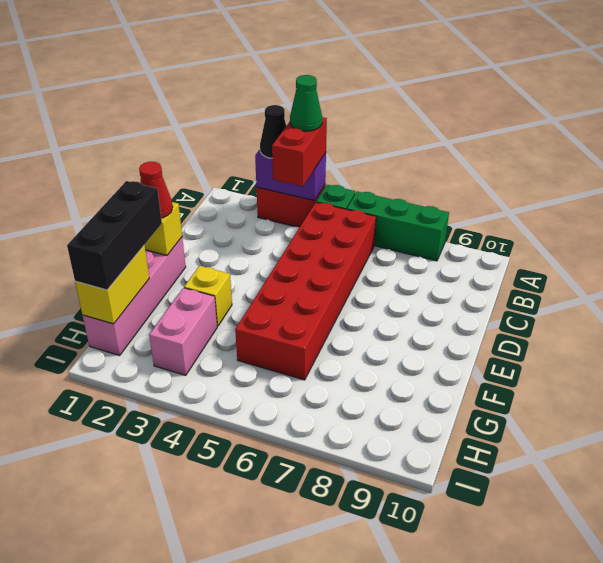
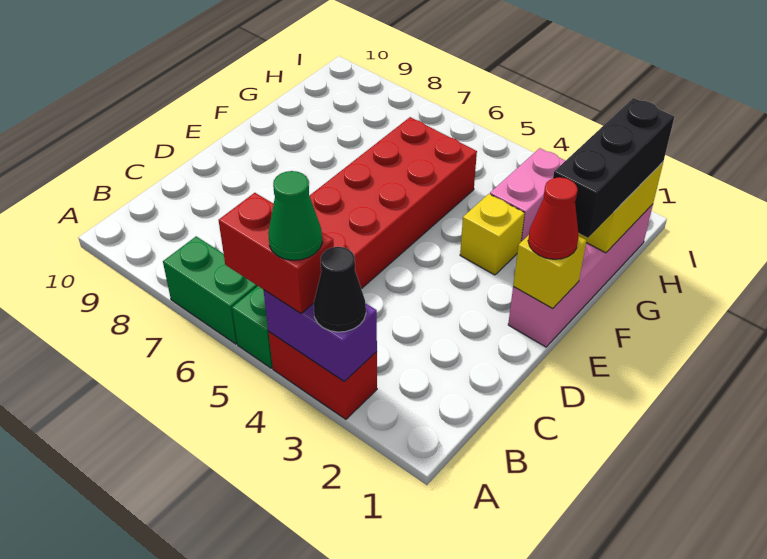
red brick A4:B4 level 3 -> red brick A4:A5 level 3
green brick A6:A8 level 1 -> green brick A6:A7 level 1

